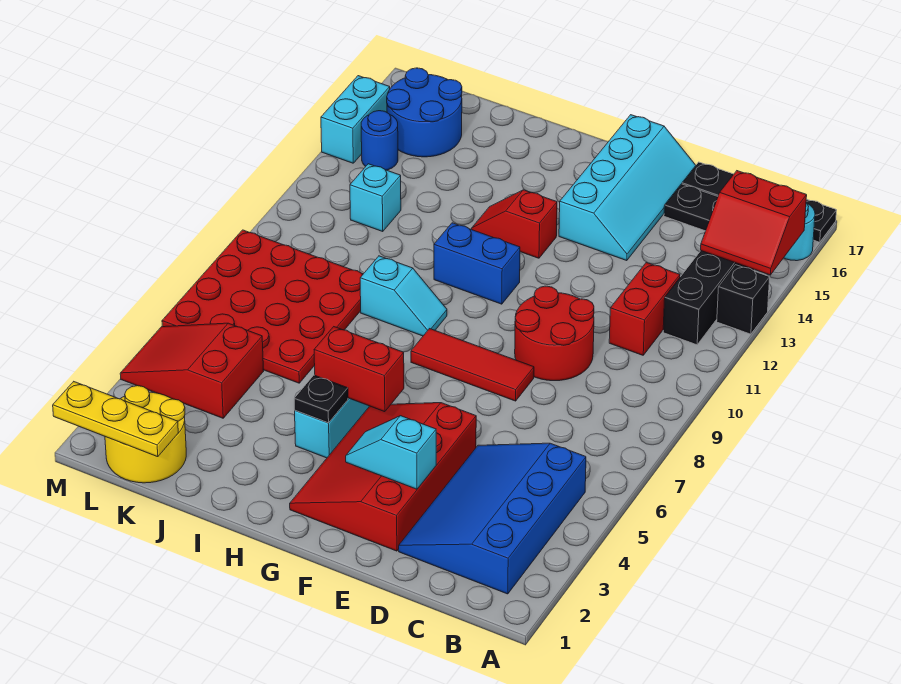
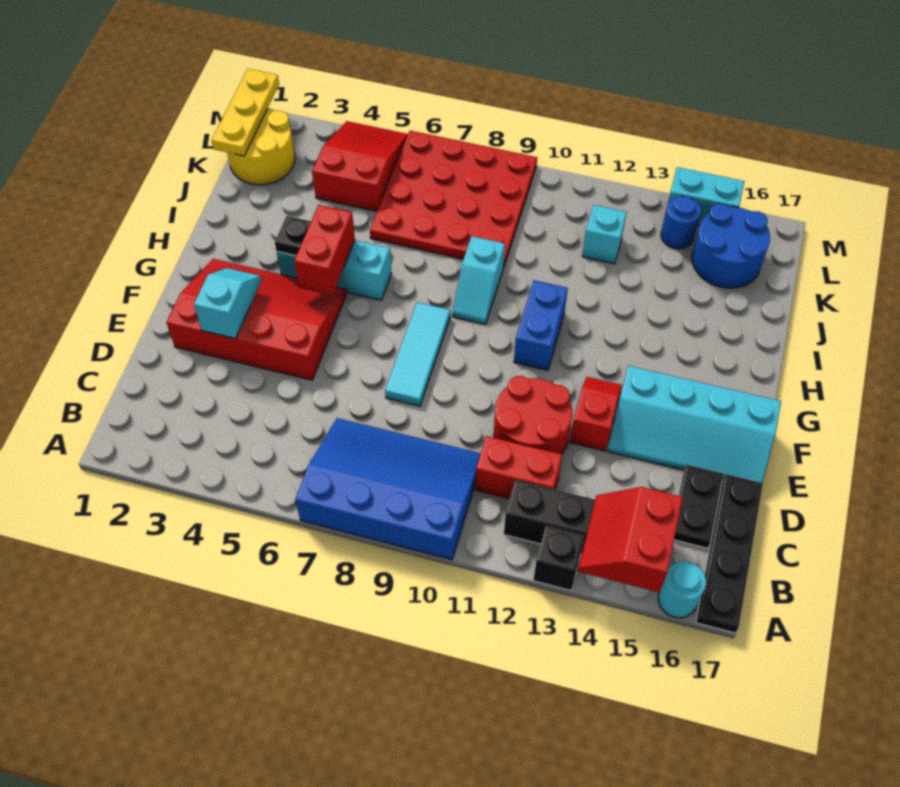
blue slope B2:D5 level 1 top B -> blue slope A7:C10 level 1 top A
red round brick D9:E10 level 1 -> red round brick D11:E12 level 1
red tile E8:G8 level 1 -> cyan tile E8:G8 level 1
red slope G13:H13 level 1 top G -> red slope E13:F13 level 1 top E

